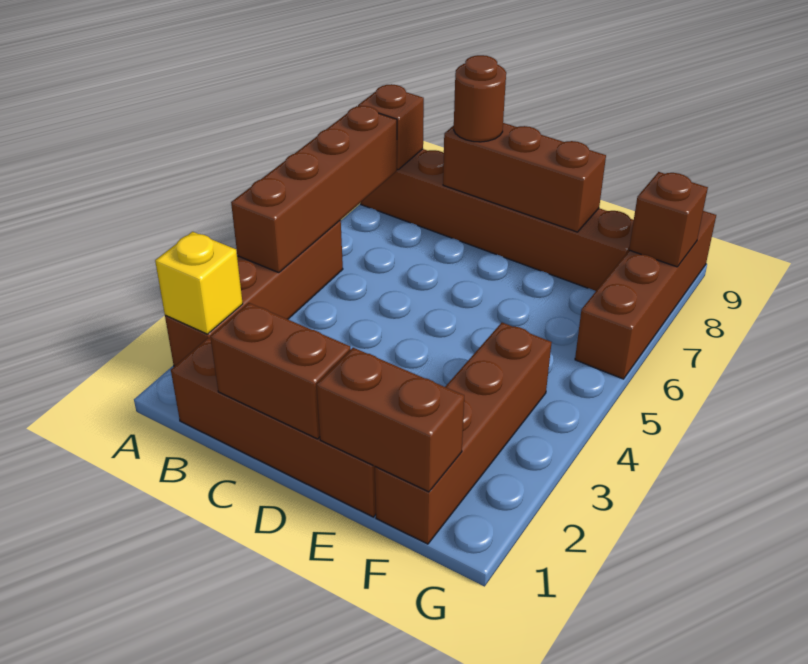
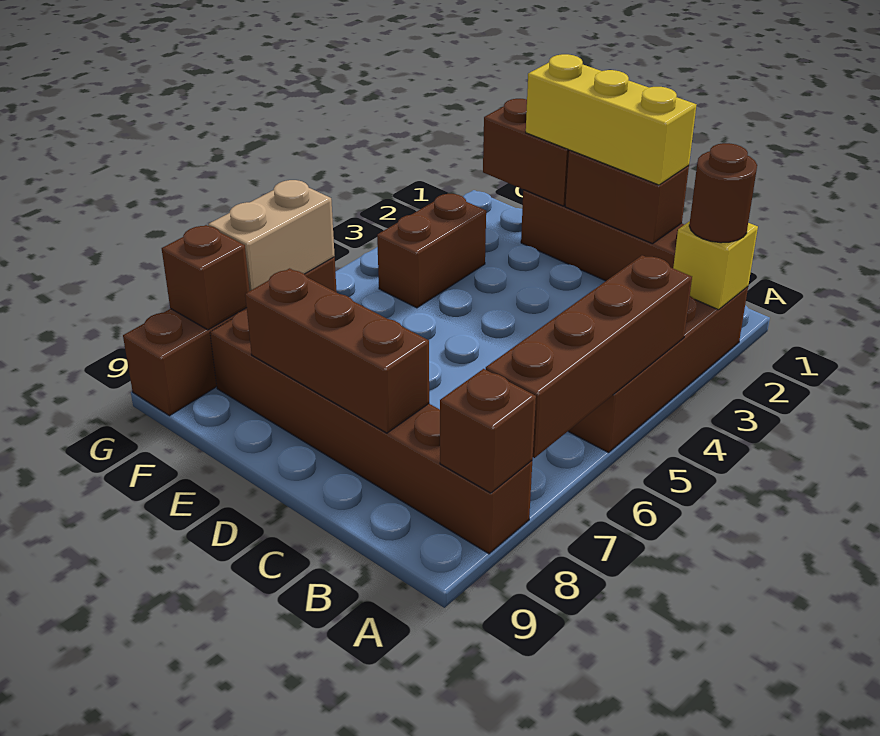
none -> yellow brick C1:E1 level 3
brown round brick C8 level 3 -> brown round brick A2 level 3
brown brick F1:F4 level 1 -> brown brick F3:F4 level 1
none -> tan brick G6:G7 level 2

